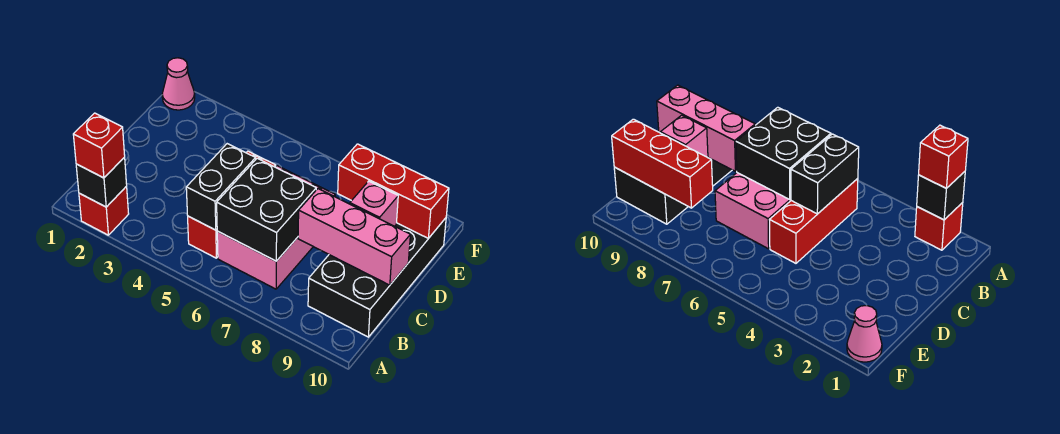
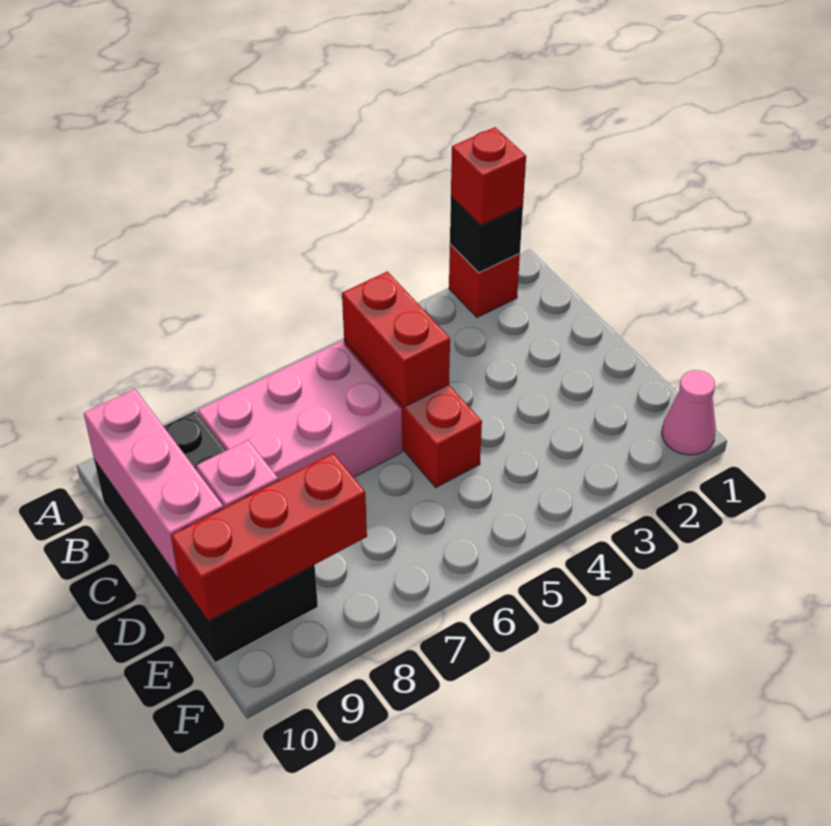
black brick B5:C5 level 2 -> red brick B5:C5 level 2
pink brick B6:D7 level 1 -> pink brick B6:C8 level 1
black brick B6:C7 level 2 -> none
pink brick C8:C10 level 2 -> pink brick B10:D10 level 2

